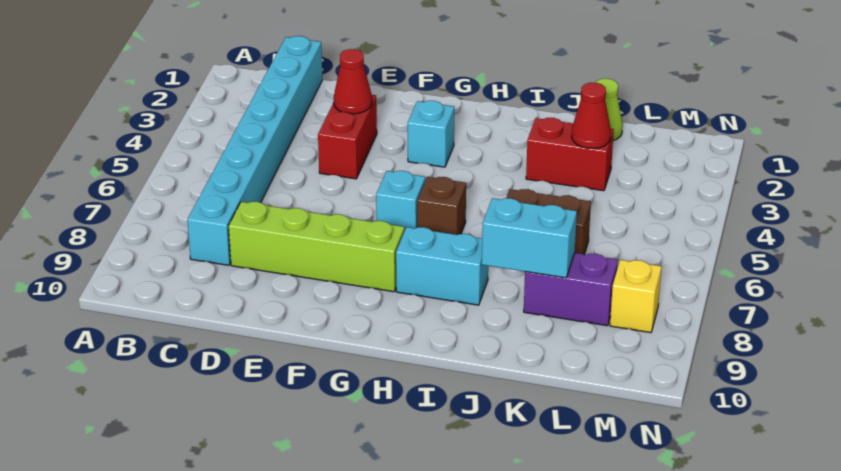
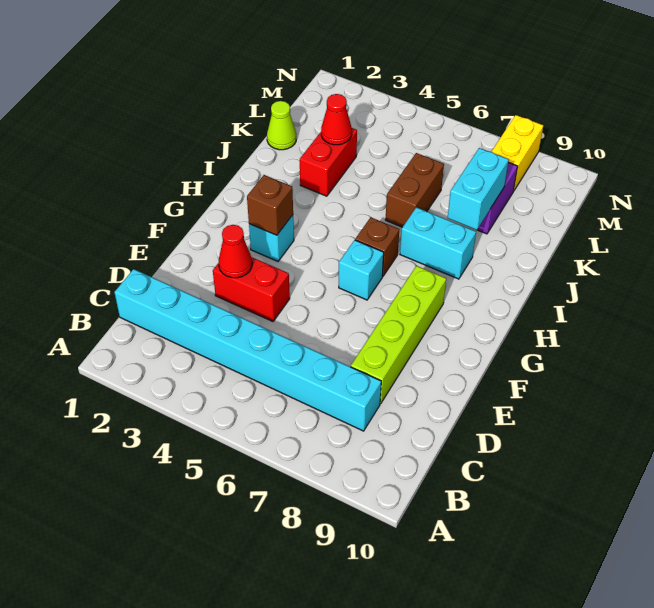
none -> brown brick G3 level 2
cyan brick H8:I8 level 1 -> cyan brick I7:I8 level 1
yellow brick M8 level 1 -> yellow brick M8:N8 level 1

